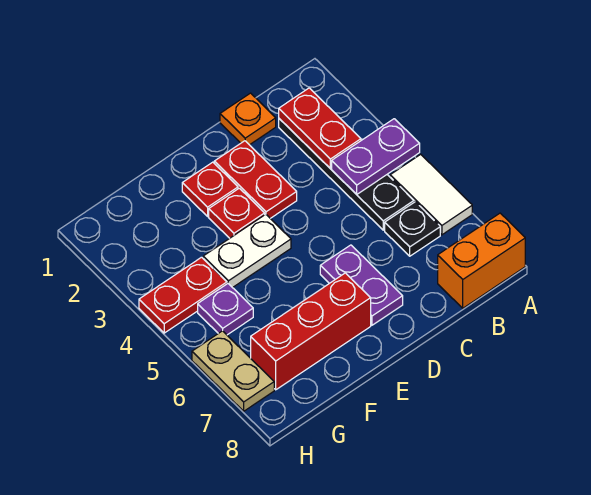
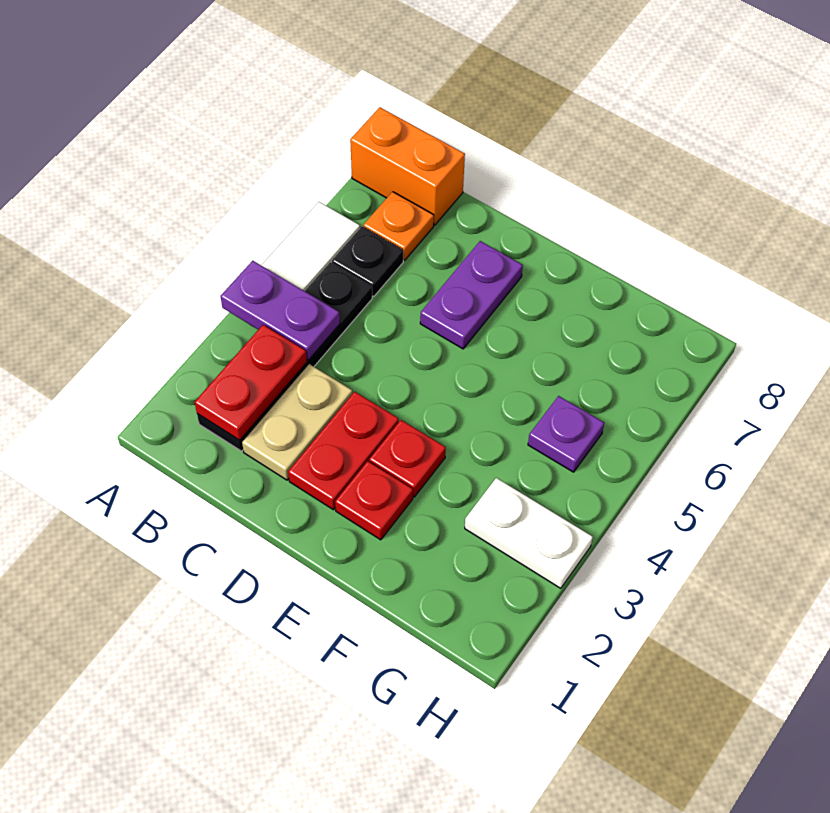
orange plate C1 level 1 -> orange plate B7 level 1
white plate E4:F4 level 1 -> white plate G3:H3 level 1
red brick E7:G7 level 1 -> none
red plate G4:H4 level 1 -> none
tan plate H6:H7 level 1 -> tan plate C2:C3 level 1

